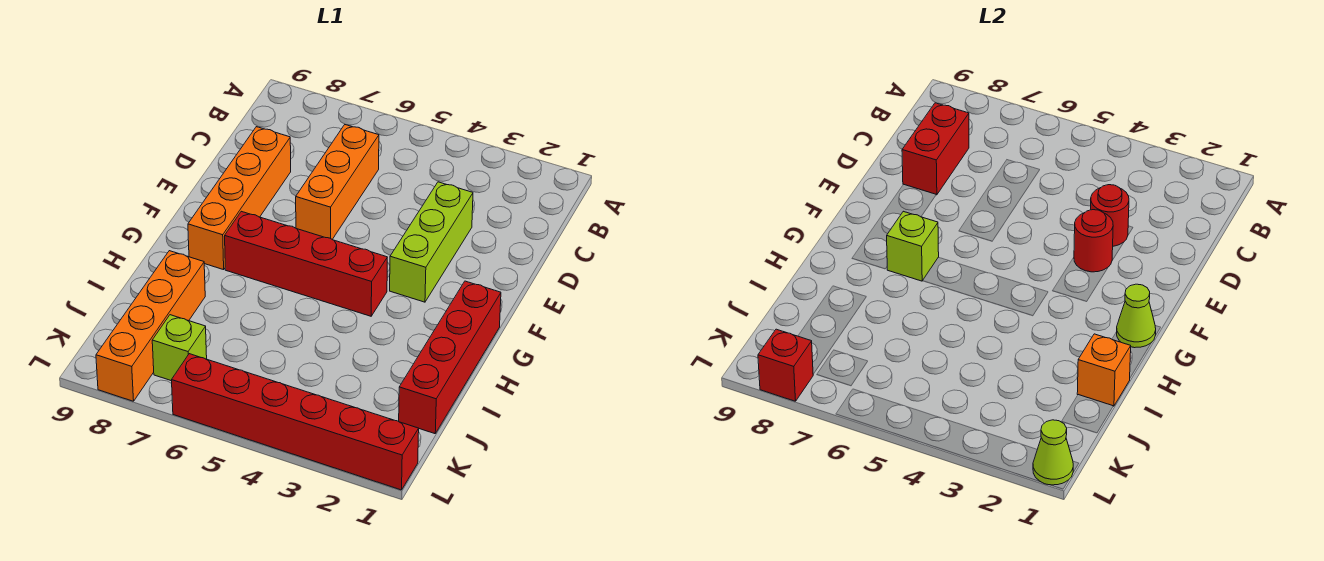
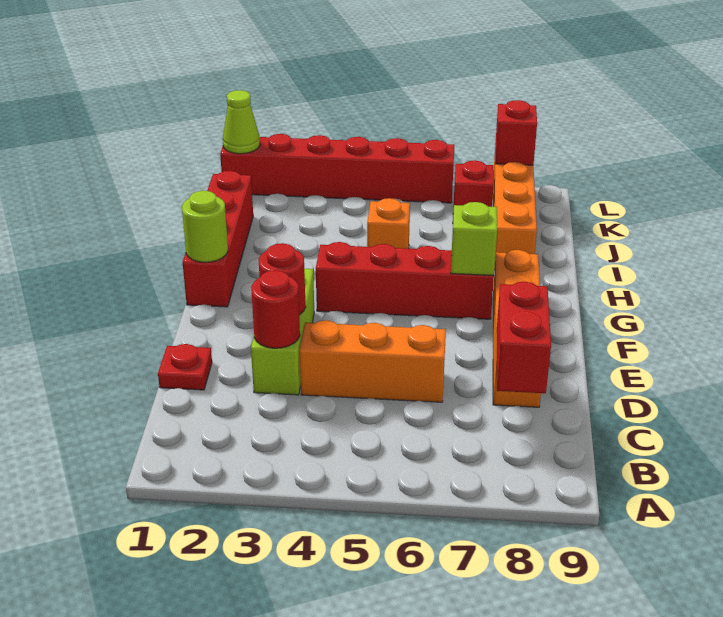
orange brick C6:E6 level 1 -> orange brick D4:D6 level 1
none -> red plate D1 level 1
lime cone G1 level 2 -> lime round brick G1 level 2
orange brick I1 level 2 -> orange brick I5 level 1
lime brick K7 level 1 -> red brick K7 level 1

